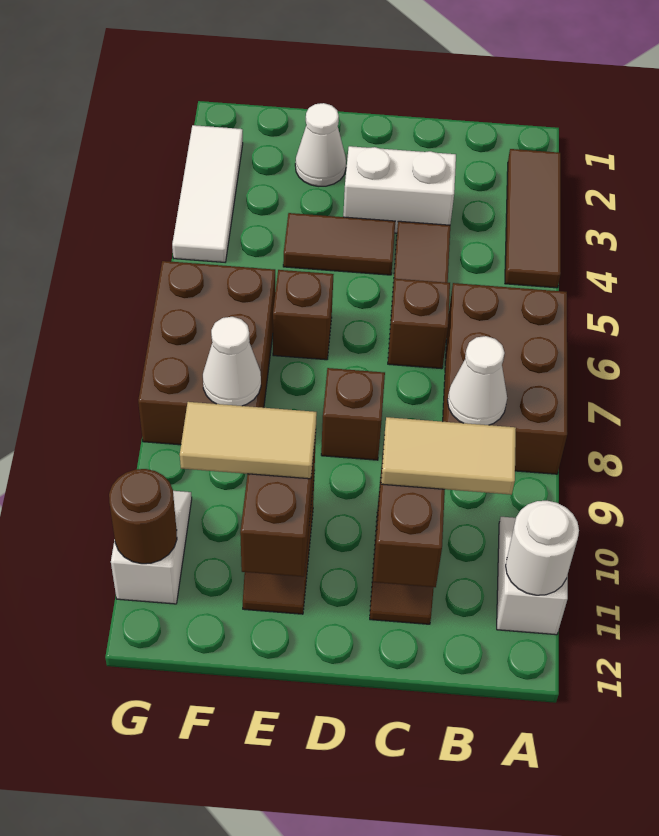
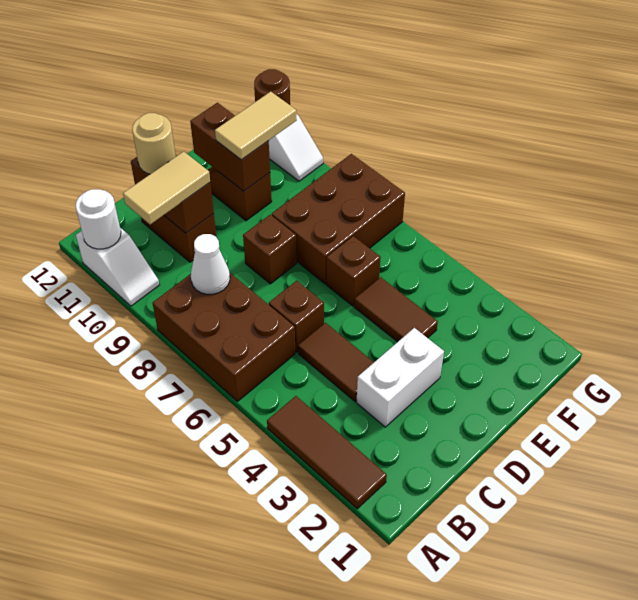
none -> tan round brick C11 level 3
brown tile D4:E4 level 1 -> brown tile E4:E5 level 1
white cone E2 level 1 -> none
brown brick F6:G8 level 1 -> brown brick E7:G8 level 1
white cone F8 level 2 -> none
white tile G2:G4 level 1 -> none

